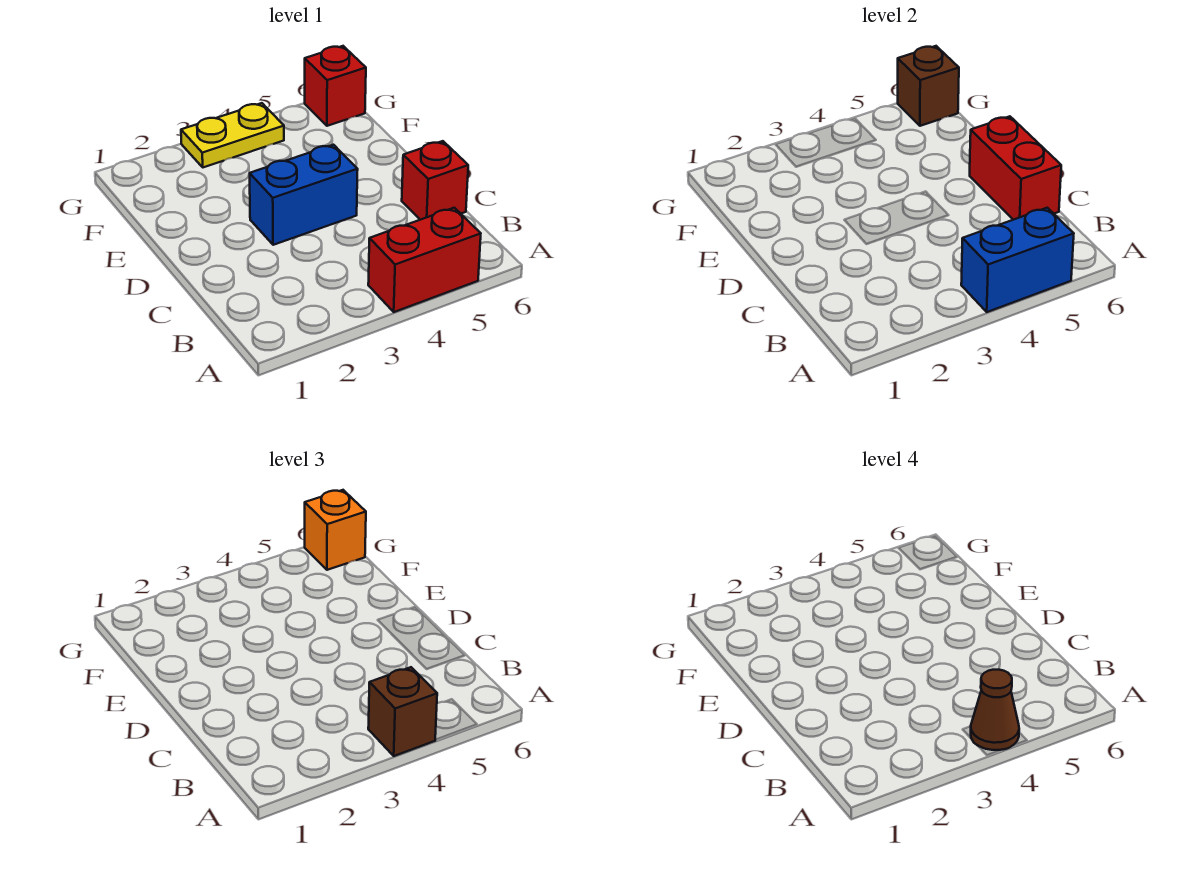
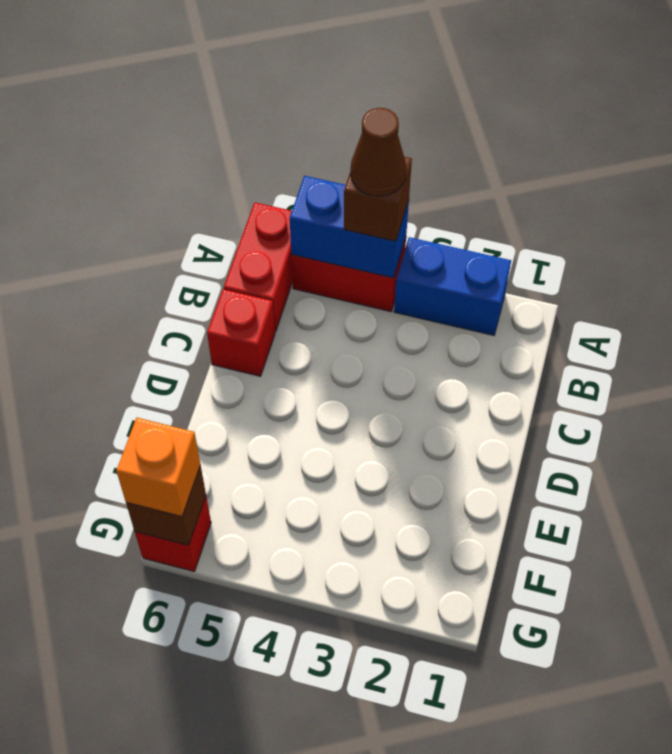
red brick C6:D6 level 2 -> red brick A6:B6 level 1
blue brick D3:D4 level 1 -> blue brick A2:A3 level 1
yellow plate G3:G4 level 1 -> none

